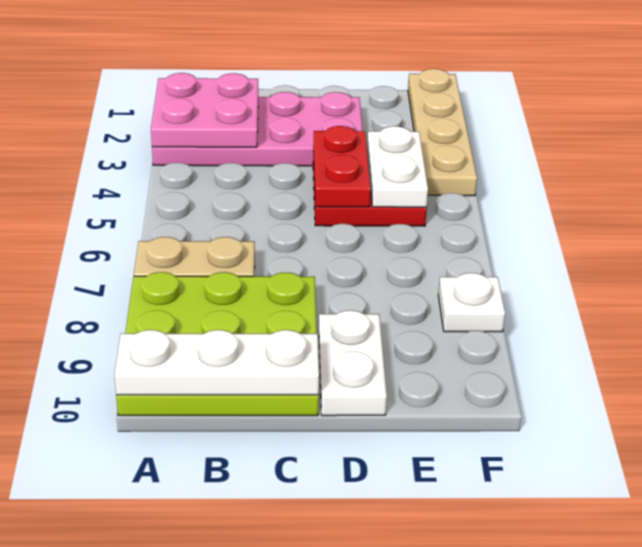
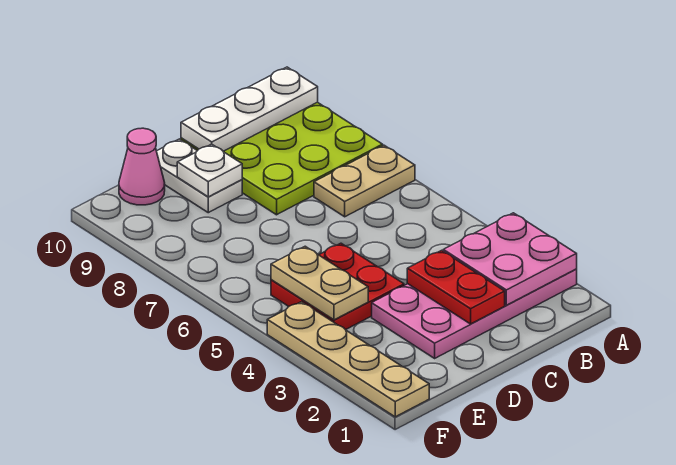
red plate D4:D5 level 2 -> red plate C2:C3 level 2
white plate E4:E5 level 2 -> tan plate E4:E5 level 2
none -> pink cone E10 level 1
white plate F8 level 1 -> white plate D9 level 2

